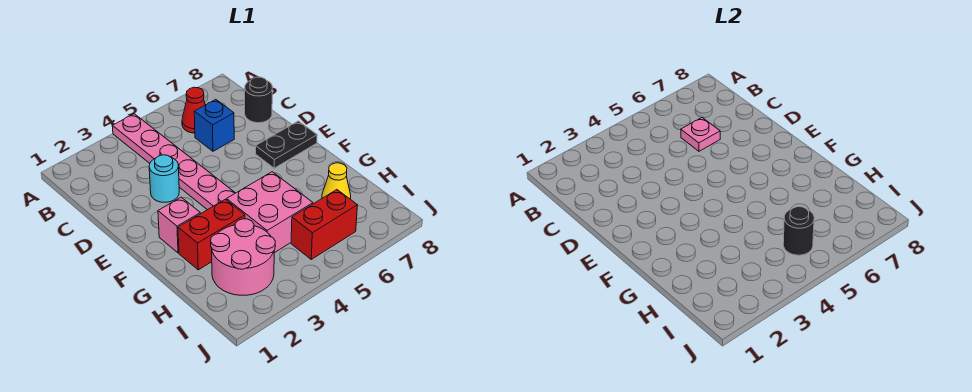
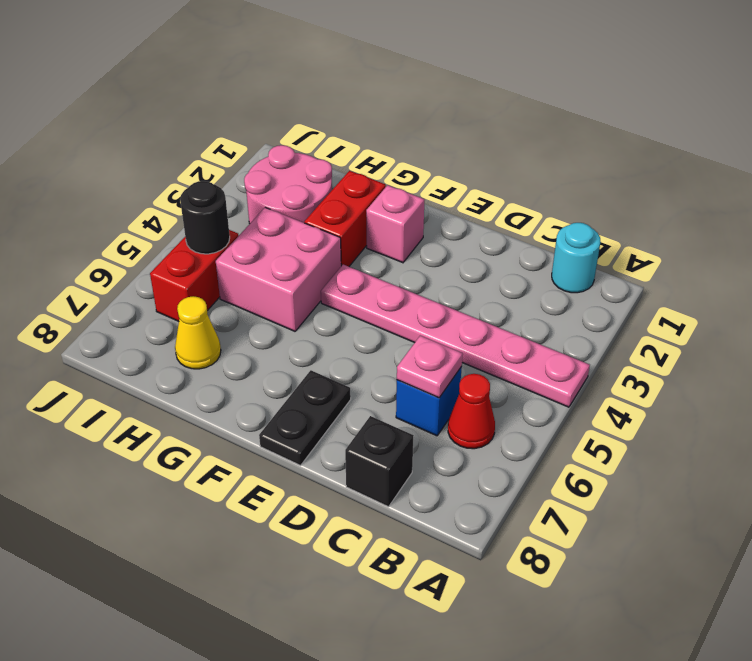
black round brick C8 level 1 -> black brick C8 level 1
cyan round brick D3 level 1 -> cyan round brick B1 level 1

